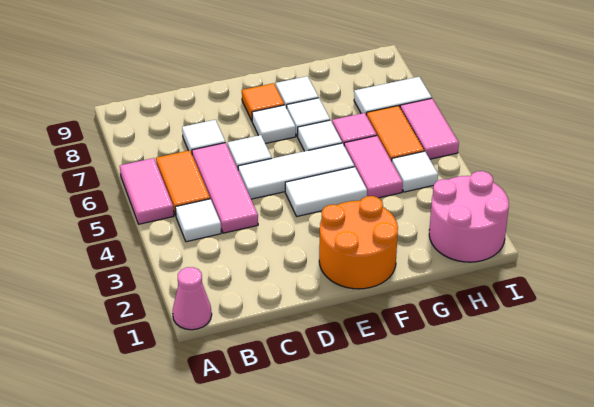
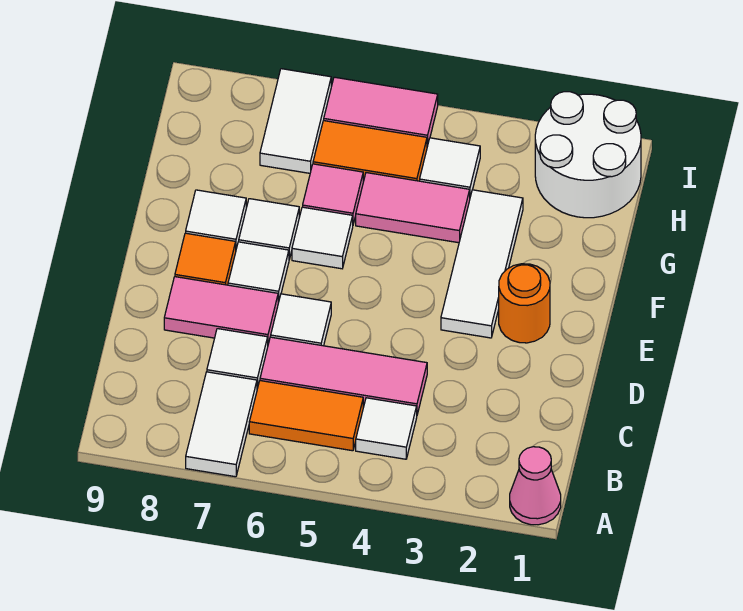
pink tile A5:A6 level 1 -> pink tile D7:D8 level 1
white tile D5:F5 level 1 -> white tile E3:G3 level 1
orange round brick E1:F2 level 1 -> orange round brick E2 level 1
white tile E4:F4 level 1 -> white tile A7:B7 level 1
pink round brick H1:I2 level 1 -> white round brick H1:I2 level 1

